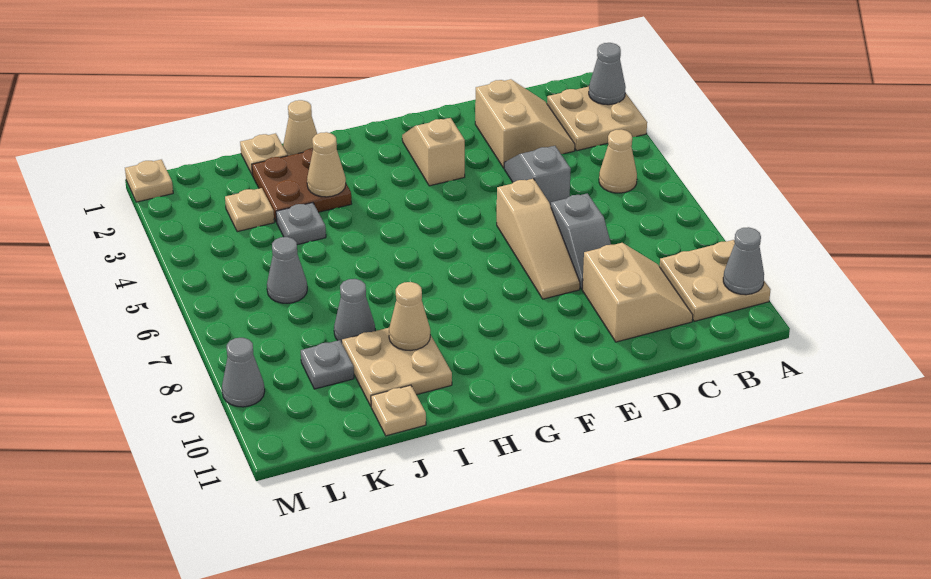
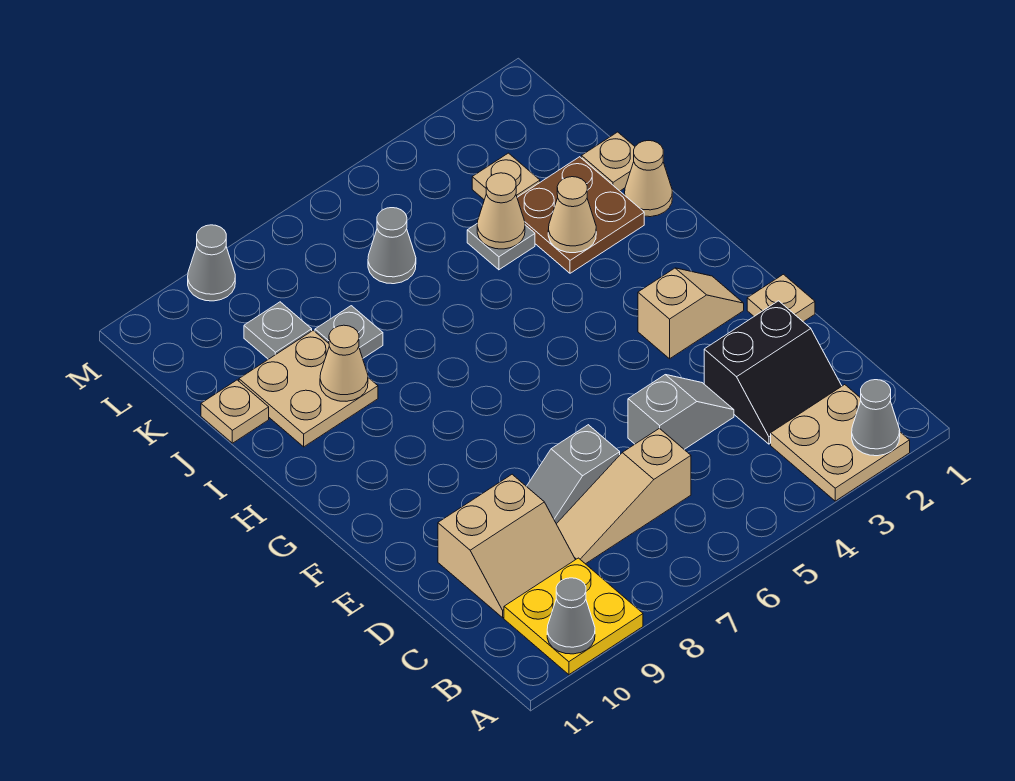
tan plate A9:B10 level 1 -> yellow plate A9:B10 level 1
tan cone B5 level 1 -> tan cone J4 level 2
tan slope C2:D3 level 1 top D -> black slope C2:D3 level 1 top D
tan slope E6:E8 level 1 top 6 -> tan slope C6:C8 level 1 top 6
grey cone J8 level 1 -> grey plate J8 level 1
tan plate M1 level 1 -> tan plate E1 level 1

